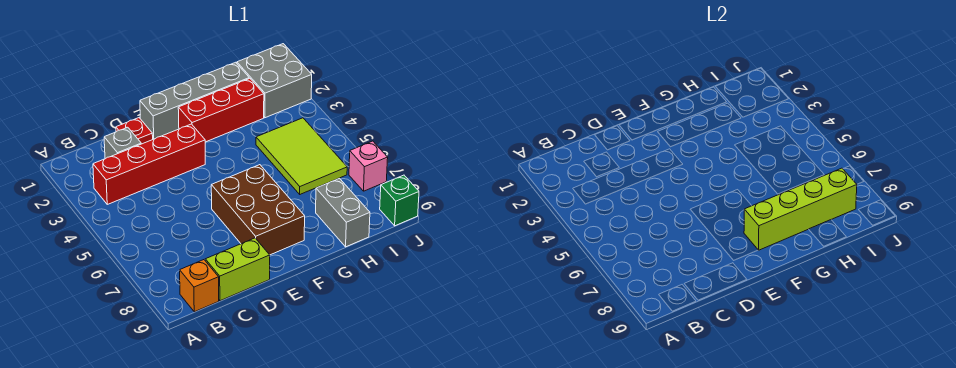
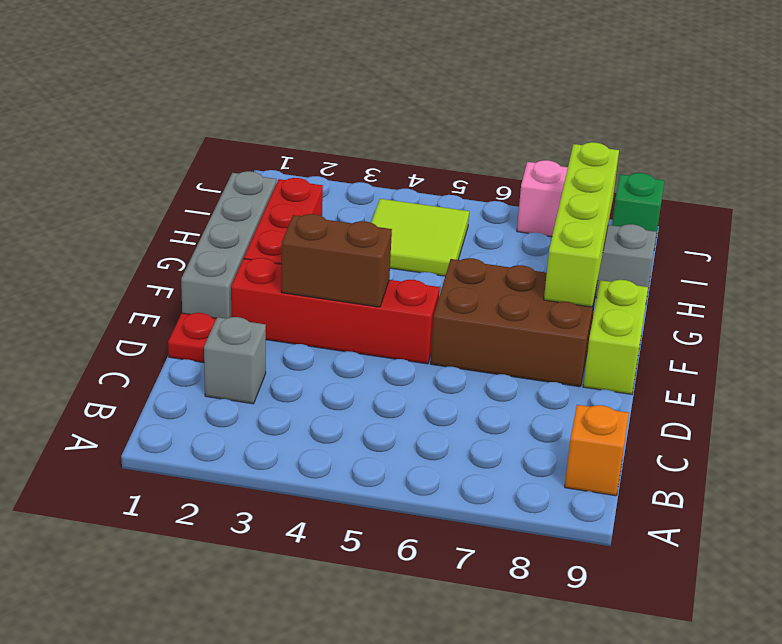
red brick B3:E3 level 1 -> red brick E2:E5 level 1
lime brick C9:D9 level 1 -> lime brick E9:F9 level 1
none -> brown brick E3:E4 level 2
lime tile H4:I6 level 1 -> lime tile H4:I5 level 1
grey brick I1:J2 level 1 -> none

